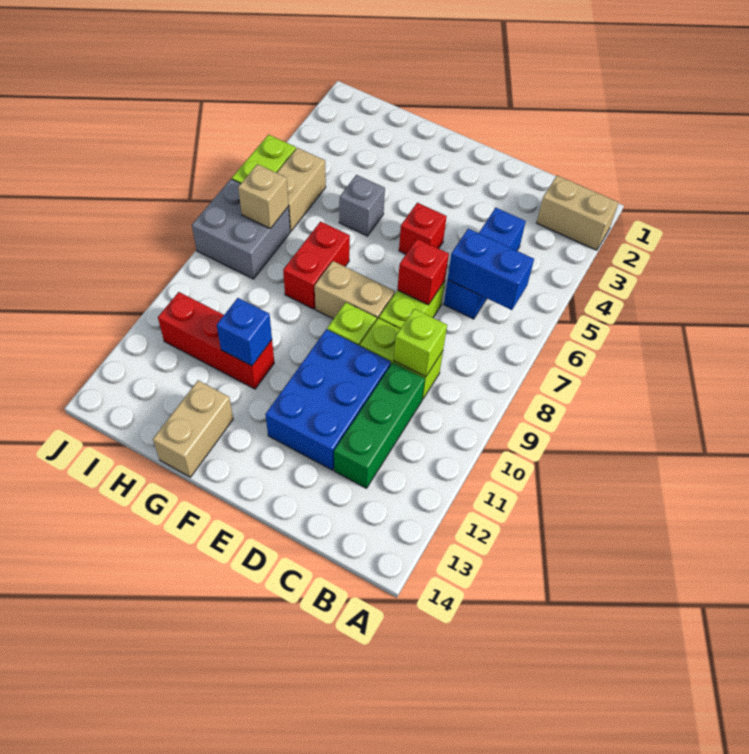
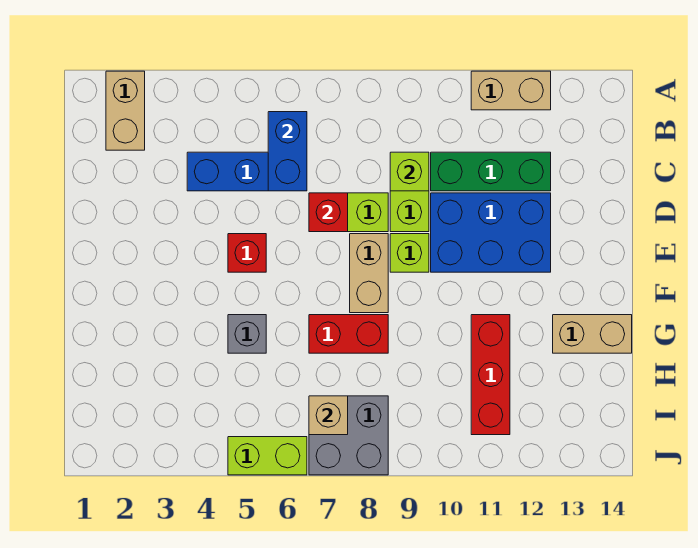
blue brick G11 level 2 -> none
tan brick I5:I6 level 1 -> tan brick A11:A12 level 1

